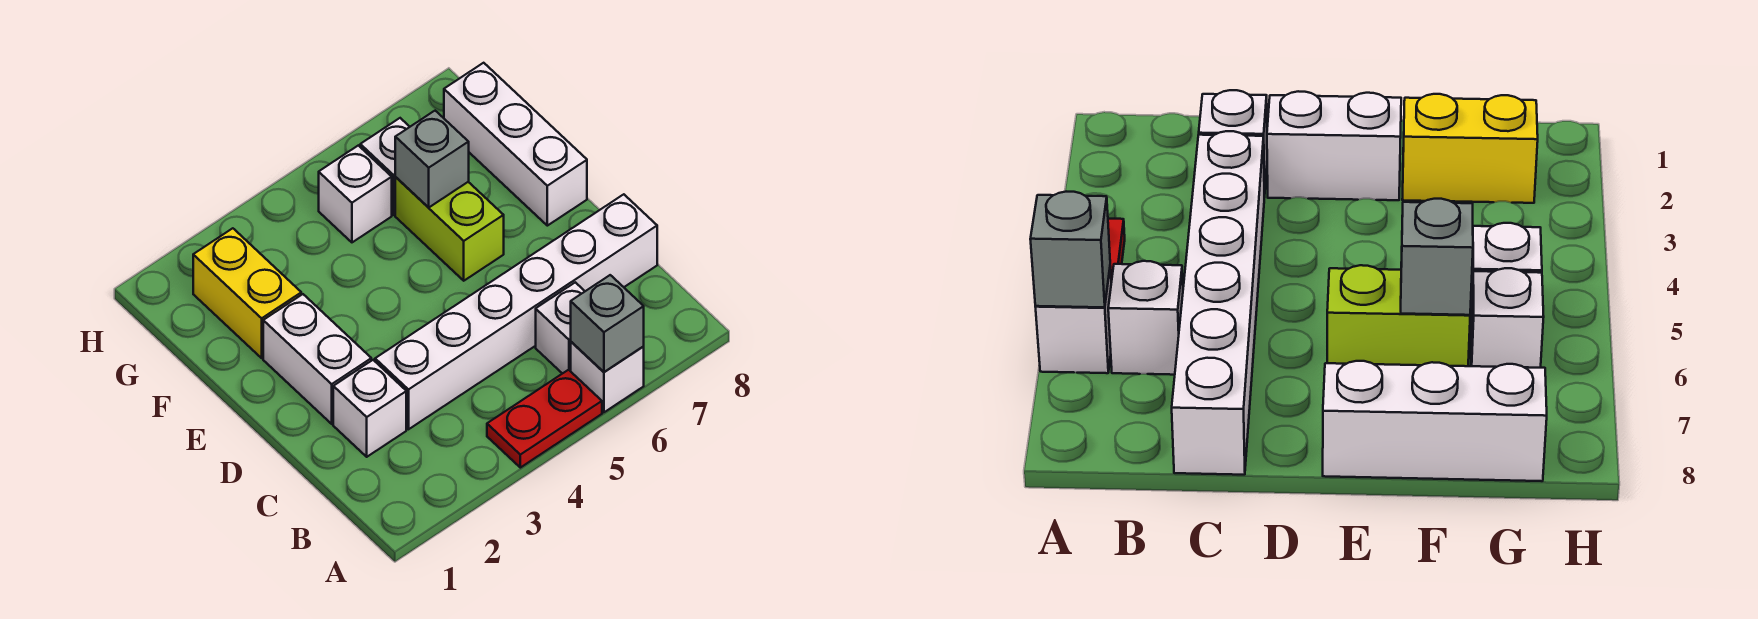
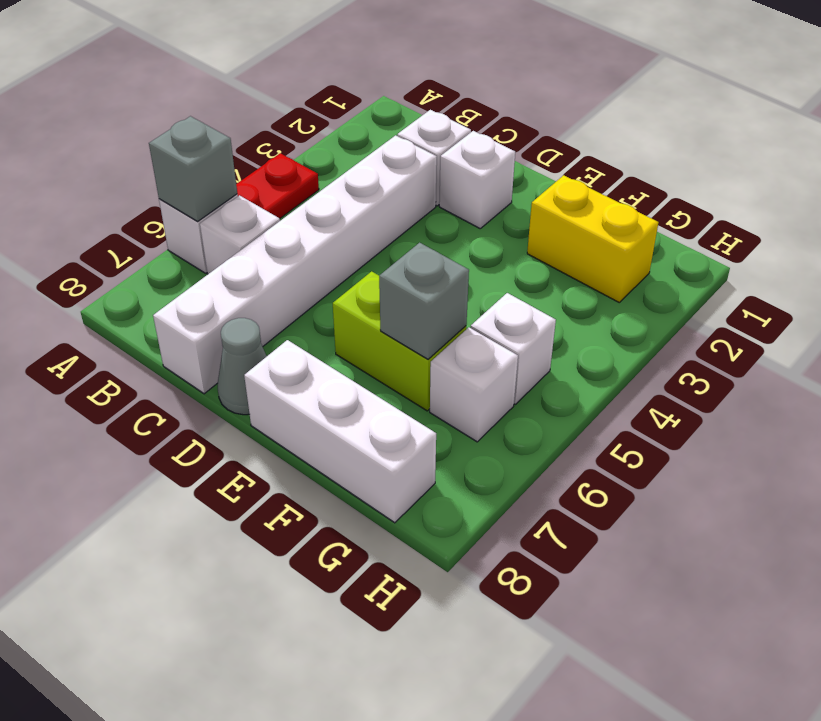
white brick D2:E2 level 1 -> white brick D2 level 1
none -> grey cone D8 level 1

